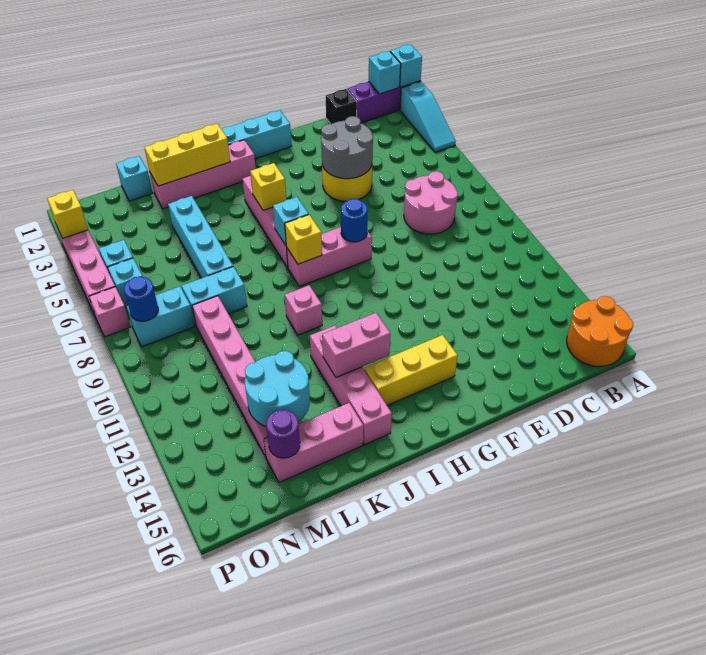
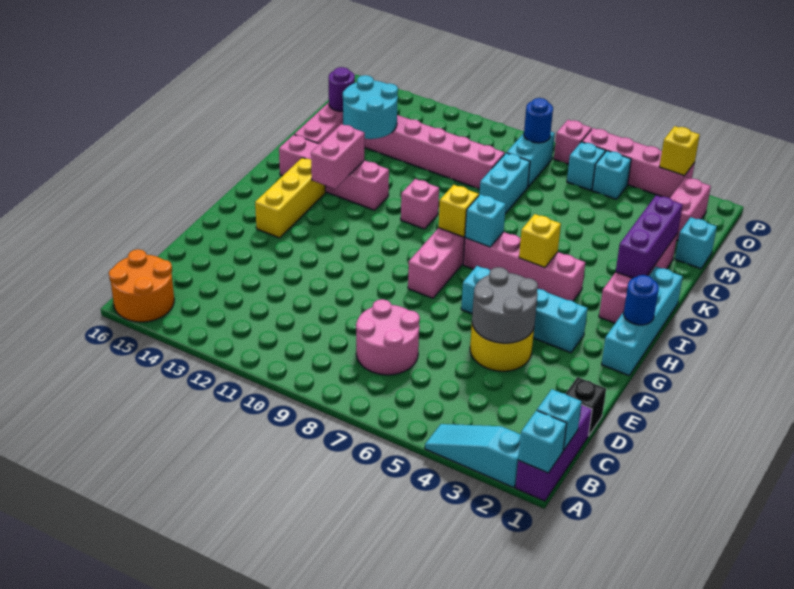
blue round brick G8 level 2 -> blue round brick H1 level 2
yellow brick J2:L2 level 2 -> purple brick J2:L2 level 2
cyan brick L4:L7 level 1 -> cyan brick G3:G6 level 1
none -> pink brick N2:O2 level 1

